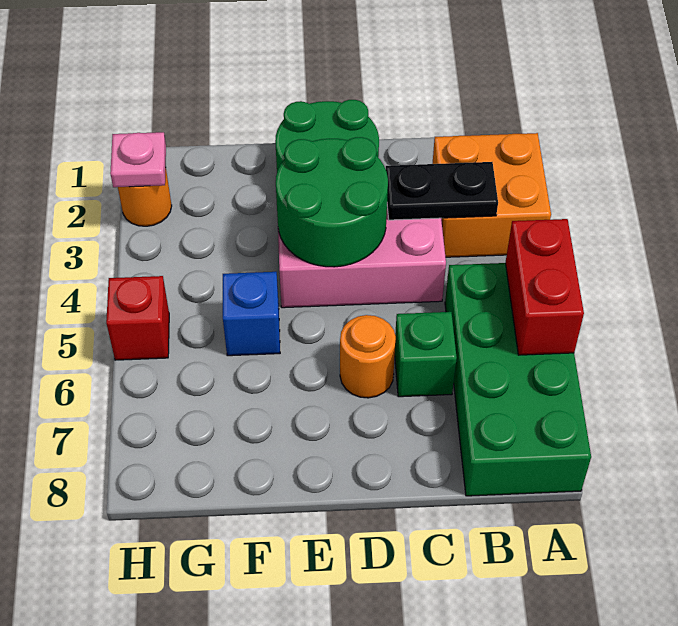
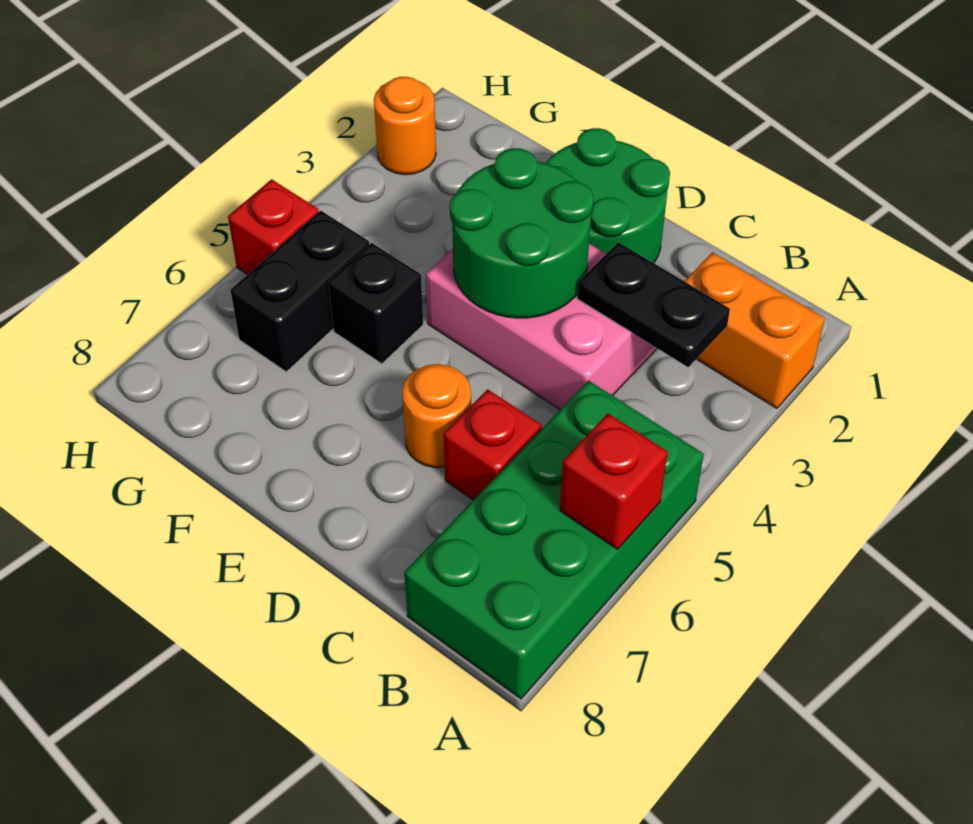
orange brick A2:B3 level 1 -> orange brick A2:B2 level 1
red brick A5:A6 level 2 -> red brick A6 level 2
green brick C6 level 1 -> red brick C6 level 1
blue brick F5 level 1 -> black brick F5 level 1
none -> black brick G5:G6 level 1
pink plate H2 level 2 -> none

